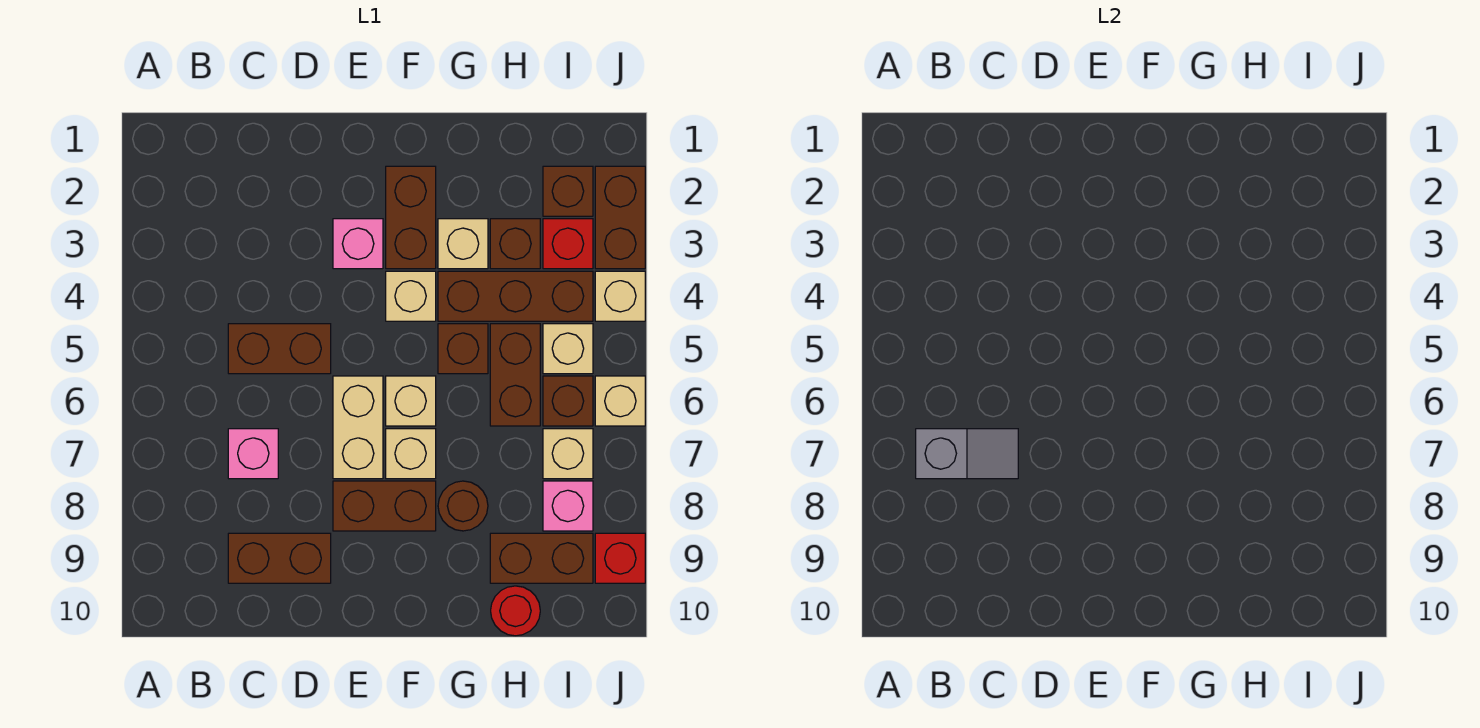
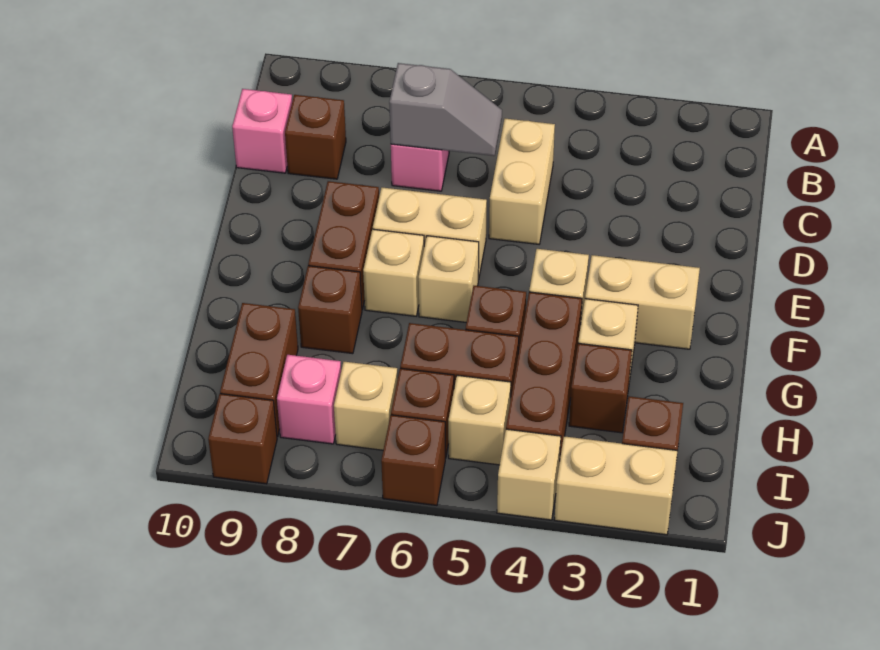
grey slope B7:C7 level 2 top B -> grey slope C6:C7 level 2 top 7
brown brick C5:D5 level 1 -> tan brick C5:D5 level 1
brown brick C9:D9 level 1 -> brown brick C9 level 1
pink brick E3 level 1 -> pink brick C10 level 1
brown brick F2:F3 level 1 -> tan brick F2:F3 level 1
brown round brick G8 level 1 -> brown brick G8 level 1
red round brick H10 level 1 -> none
red brick I3 level 1 -> none
brown brick J2:J3 level 1 -> tan brick J2:J3 level 1
tan brick J6 level 1 -> brown brick J6 level 1
red brick J9 level 1 -> brown brick J9 level 1

